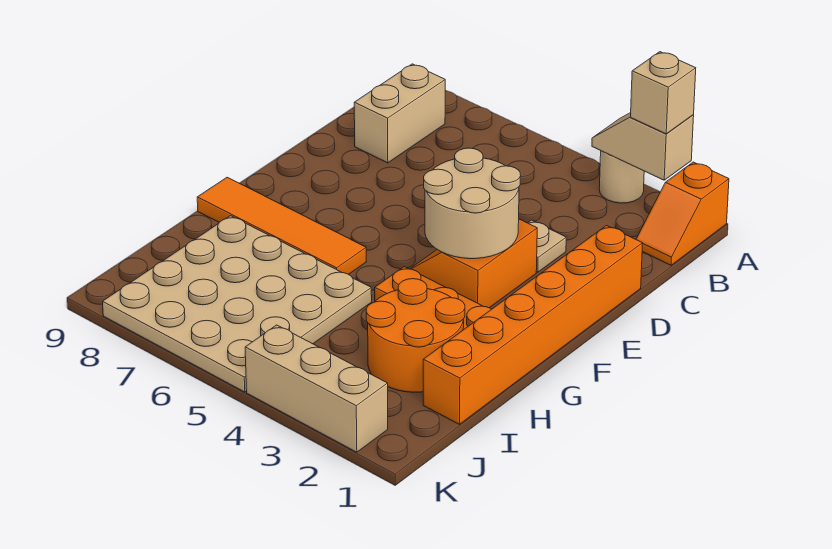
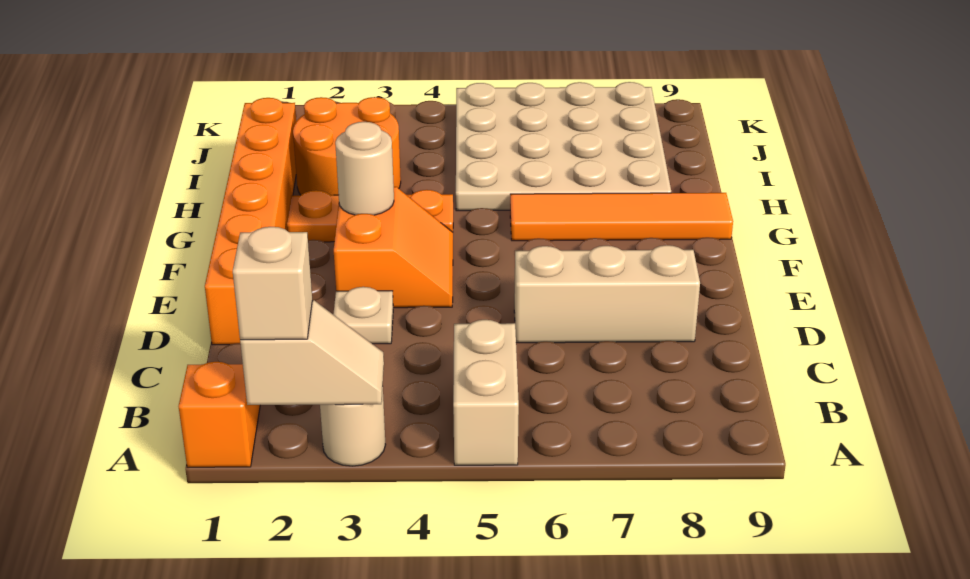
tan brick B8:C8 level 1 -> tan brick A5:B5 level 1
tan round brick E3:F4 level 2 -> tan round brick F3 level 2
tan brick K2:K4 level 1 -> tan brick D6:D8 level 1

